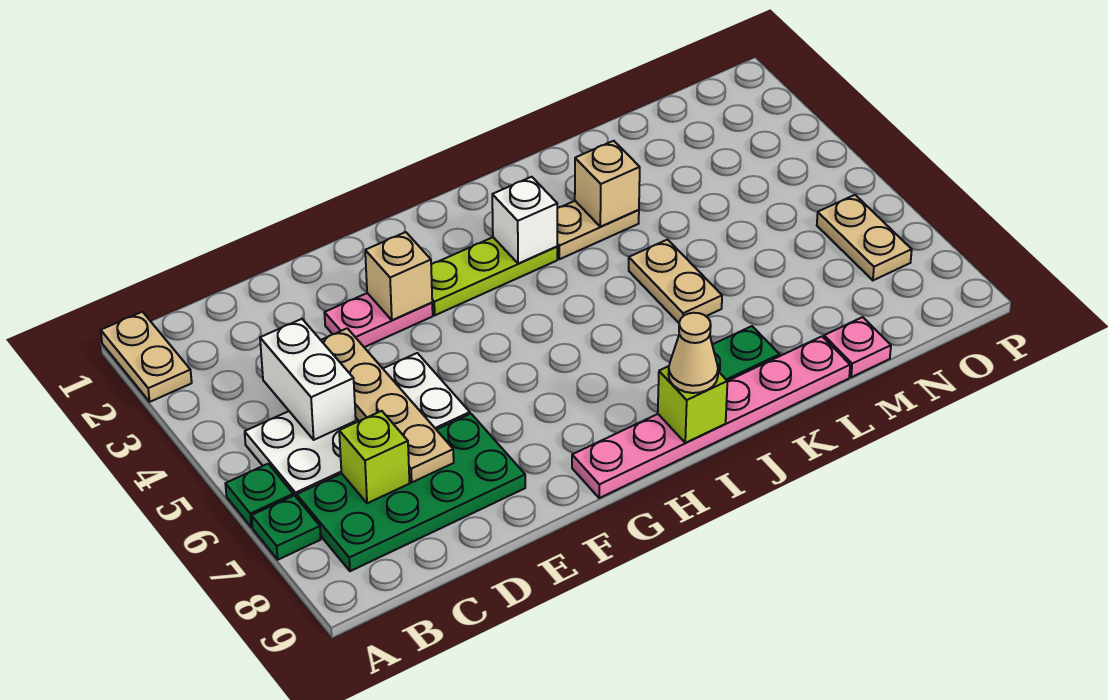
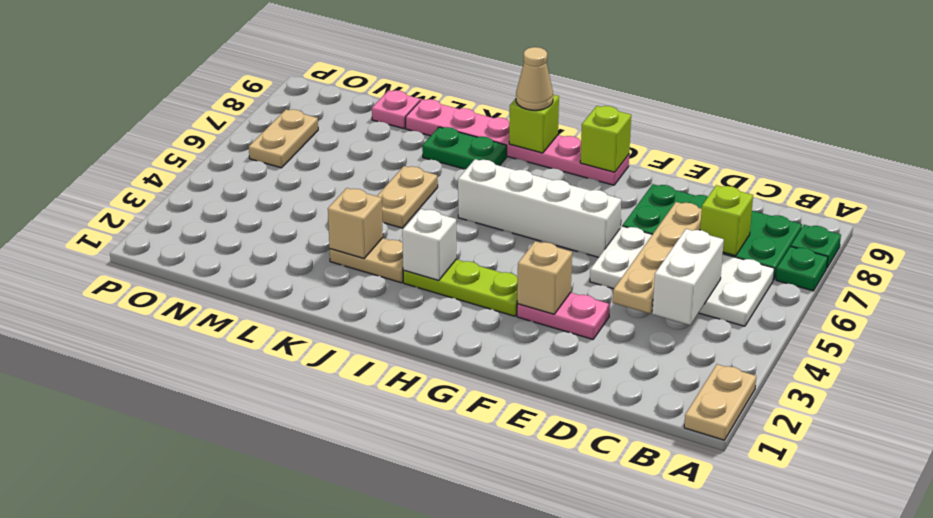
green plate A6 level 1 -> green plate A8 level 1
none -> white brick F6:I6 level 1
none -> lime brick G9 level 2

